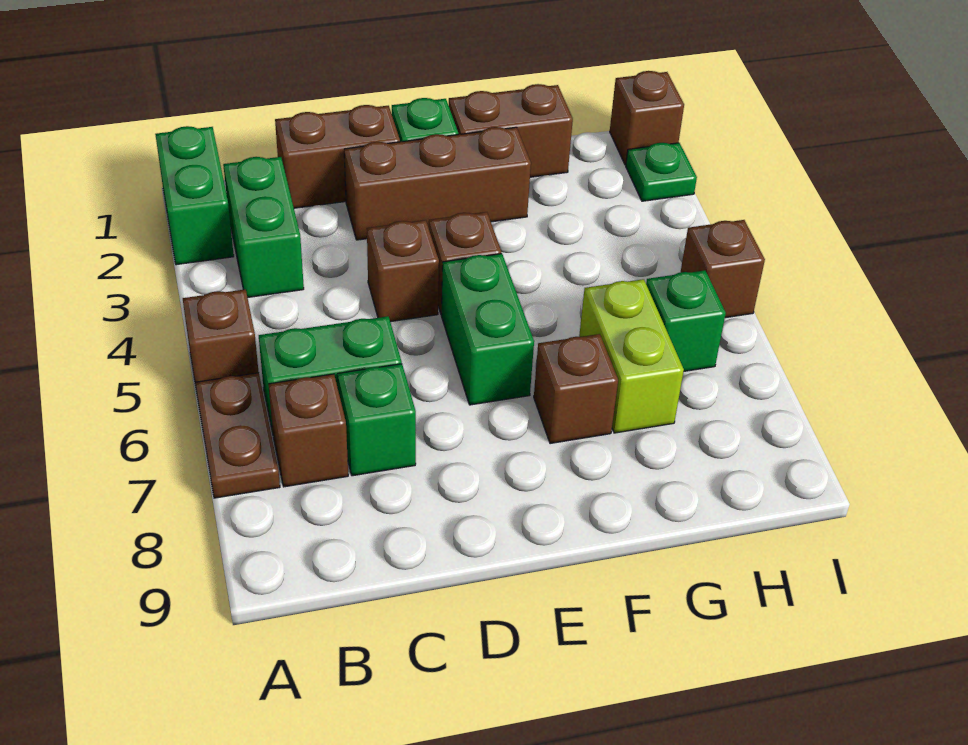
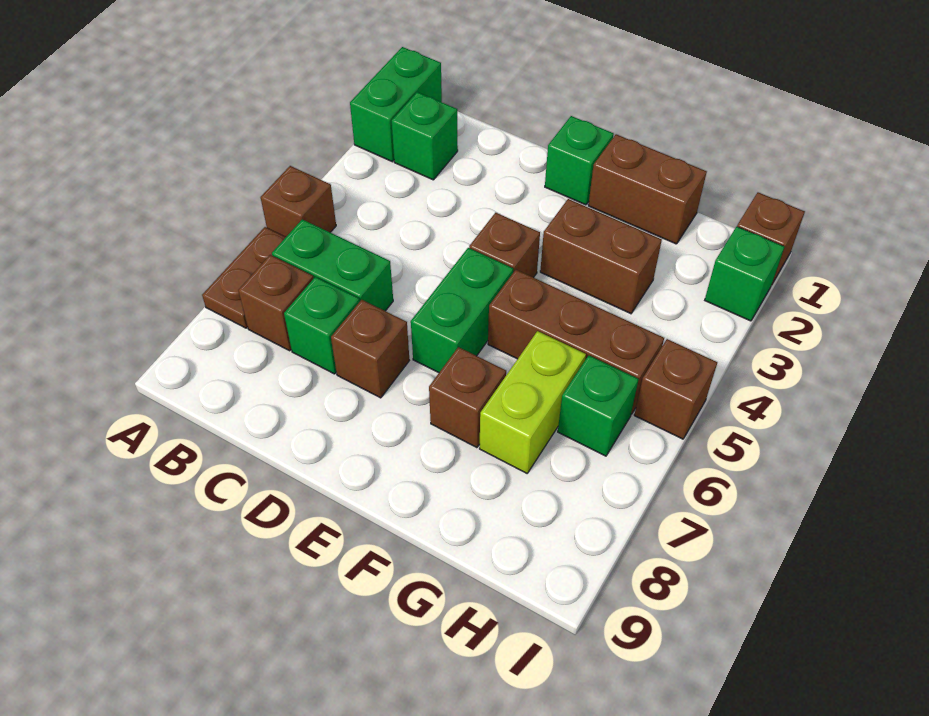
green brick B2:B3 level 1 -> green brick B2 level 1
brown brick C1:D1 level 1 -> brown brick F3:G3 level 1
brown brick D2:F2 level 1 -> brown brick F5:H5 level 1
brown brick D4 level 1 -> brown brick D7 level 1
green plate I2 level 1 -> green brick I2 level 1

